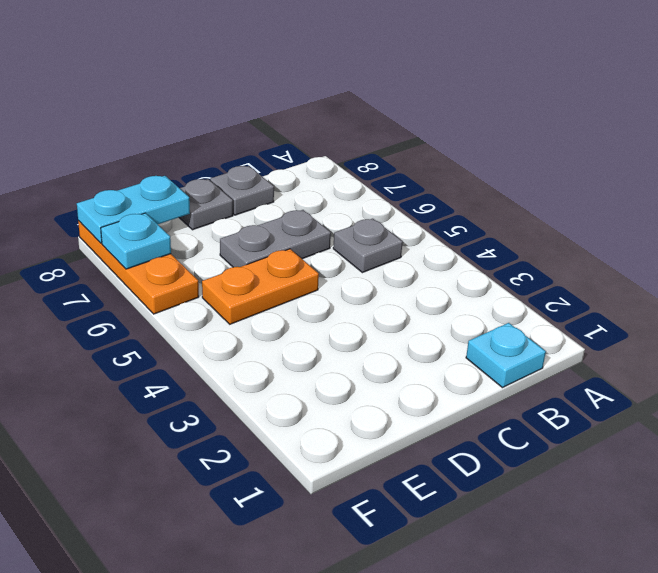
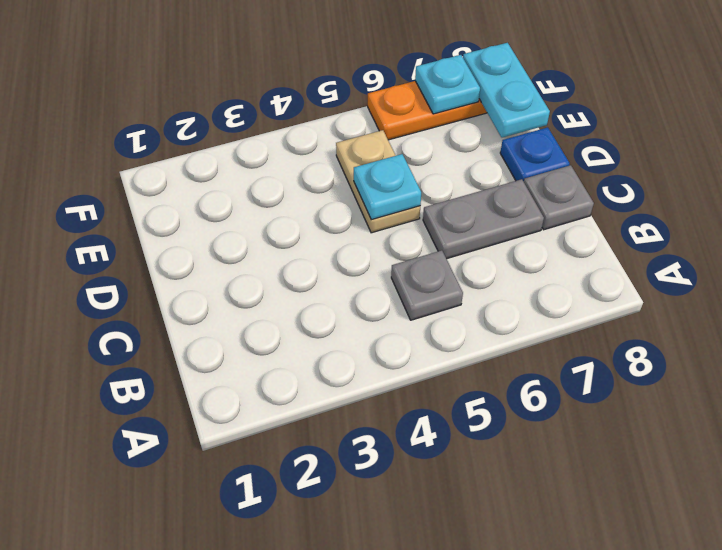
cyan plate B1 level 1 -> cyan plate D5 level 2
grey plate C6:D6 level 1 -> grey plate C6:C7 level 1
orange plate D5:E5 level 1 -> tan plate D5:E5 level 1
grey plate D8 level 1 -> blue plate D8 level 1

